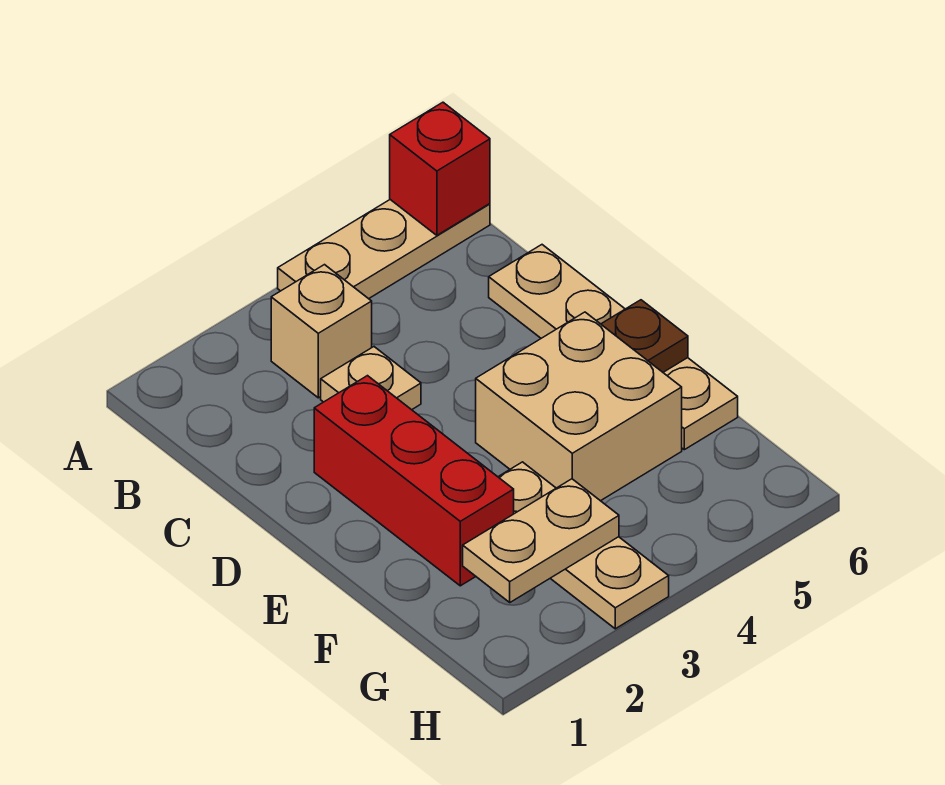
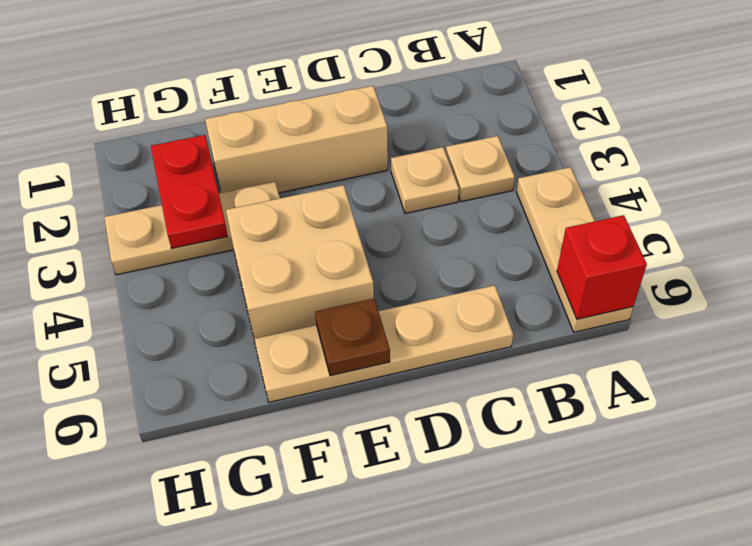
tan brick B3 level 1 -> tan plate B3 level 1
red brick D2:F2 level 1 -> tan brick D2:F2 level 1
tan plate G2:G3 level 2 -> red plate G2:G3 level 2

